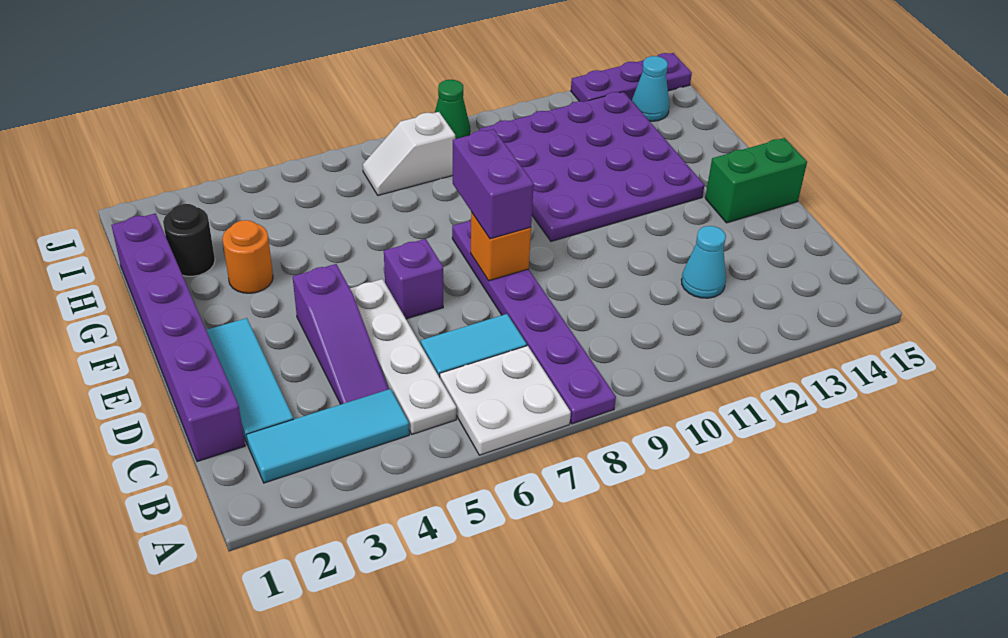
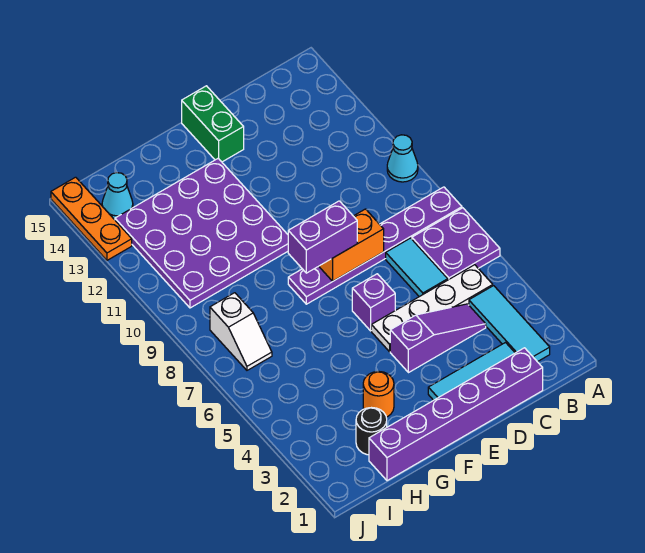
white plate A6:B7 level 1 -> purple plate A6:B7 level 1
cyan cone C12 level 1 -> cyan cone A10 level 1
orange brick E8 level 2 -> orange brick D8:E8 level 2
green cone J9 level 1 -> none
purple plate J13:J15 level 1 -> orange plate J13:J15 level 1

